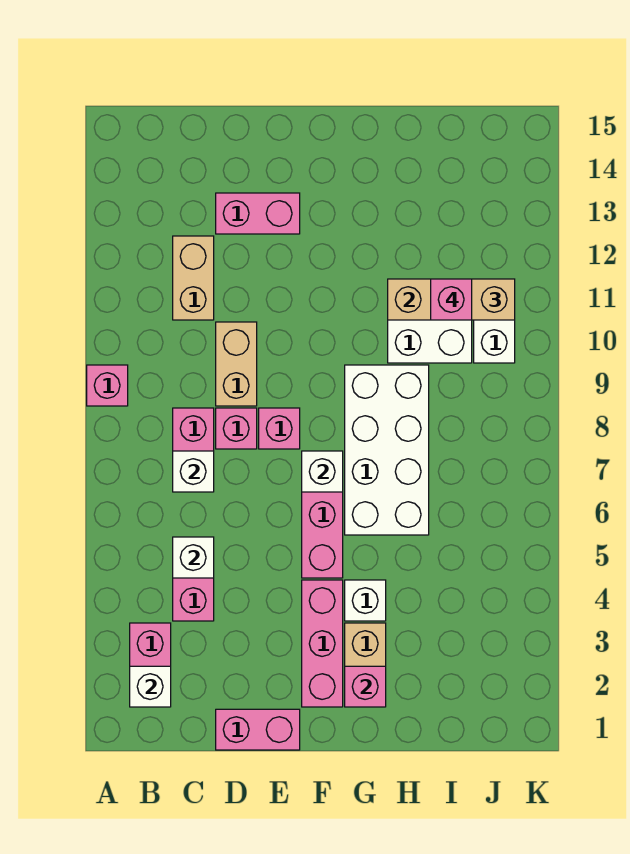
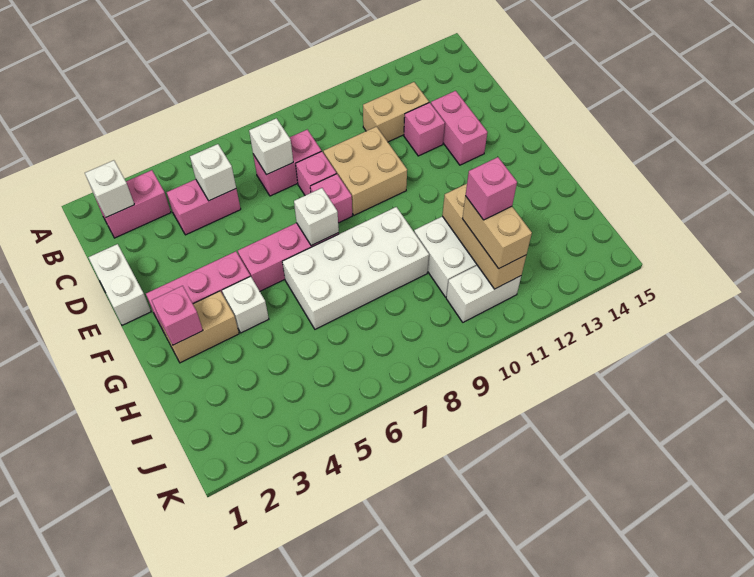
pink brick A9 level 1 -> pink brick D12 level 1
pink brick D1:E1 level 1 -> white brick D1:E1 level 1
tan brick D9:D10 level 1 -> tan brick D9:E10 level 1

